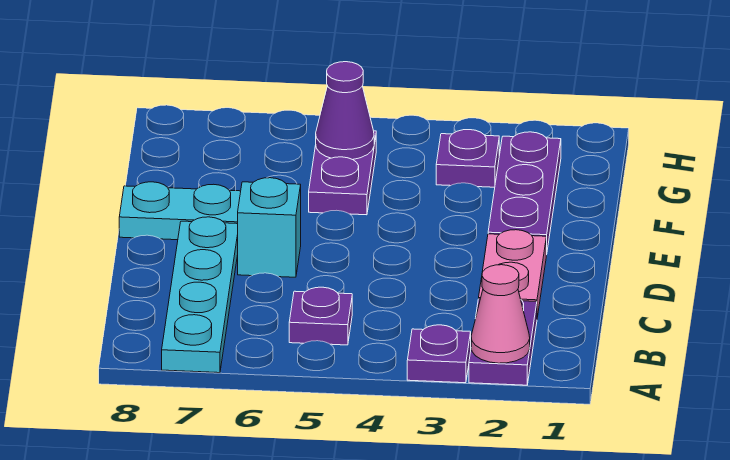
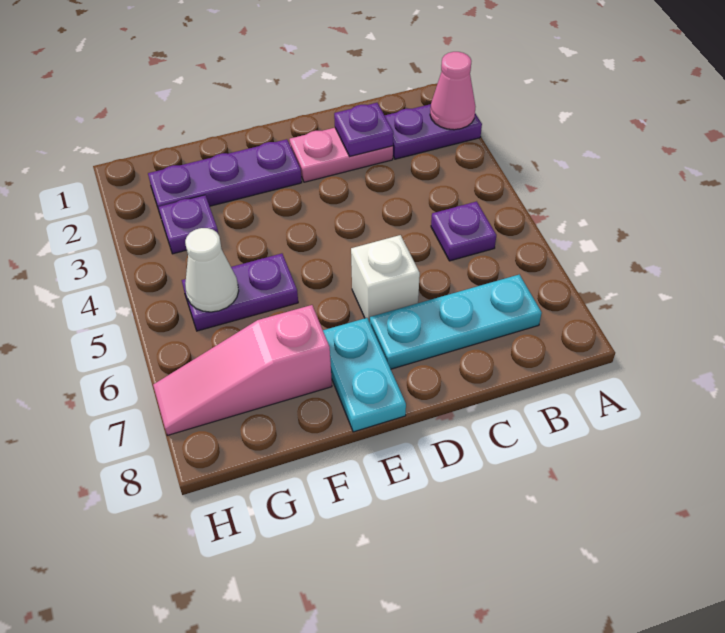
purple plate A3 level 1 -> purple plate C2 level 2
cyan plate A7:D7 level 1 -> cyan plate B7:D7 level 1
cyan brick D6 level 1 -> white brick D6 level 1
none -> pink slope F7:H7 level 1 top F
purple cone G5 level 2 -> white cone G5 level 2

